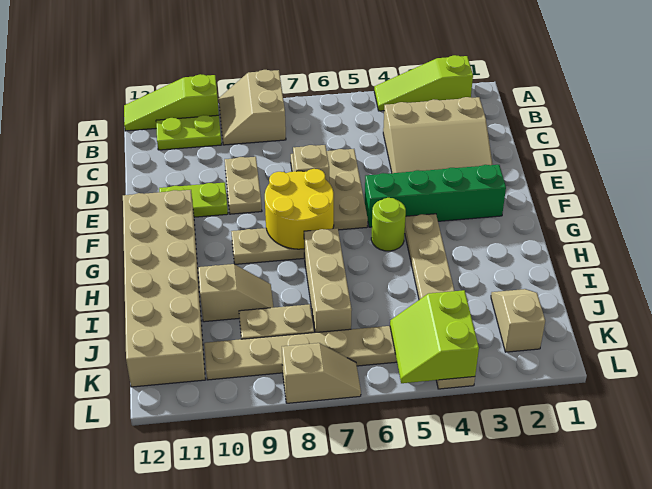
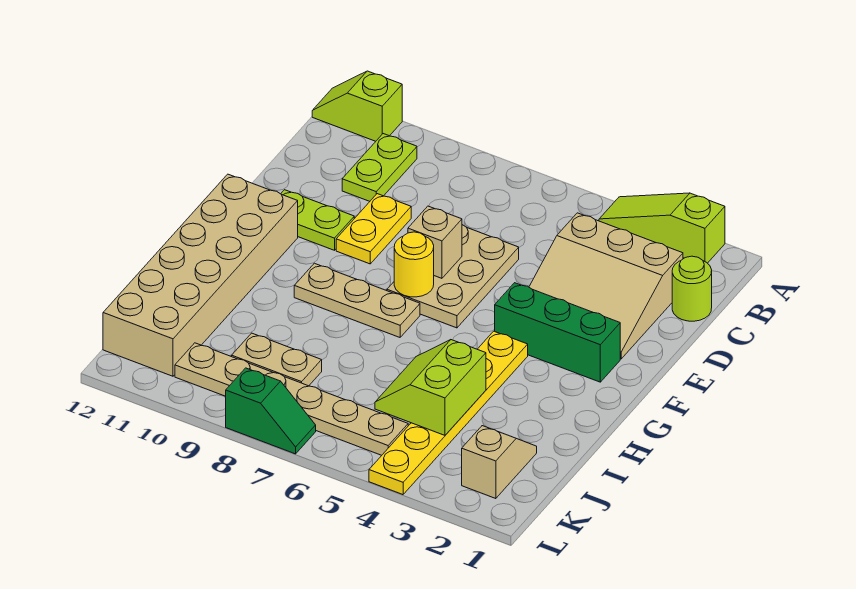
tan slope A8:B9 level 1 top 8 -> none
lime slope A10:A12 level 1 top 10 -> lime slope A11:A12 level 1 top 11
lime plate B10:B11 level 1 -> lime plate B10:C10 level 1
tan plate D9:E9 level 1 -> yellow plate D9:E9 level 1
green brick F2:F5 level 1 -> green brick F2:F4 level 1
yellow round brick F7:G8 level 2 -> yellow round brick F7 level 2
tan plate G4:L4 level 1 -> yellow plate G4:L4 level 1
lime round brick G5 level 1 -> lime round brick C1 level 1
tan brick H7:J7 level 1 -> none
tan slope I9:I10 level 1 top 10 -> none
lime slope K4:L5 level 2 top 4 -> lime slope I4:J5 level 2 top 4
tan slope L7:L8 level 1 top 8 -> green slope L7:L8 level 1 top 8

